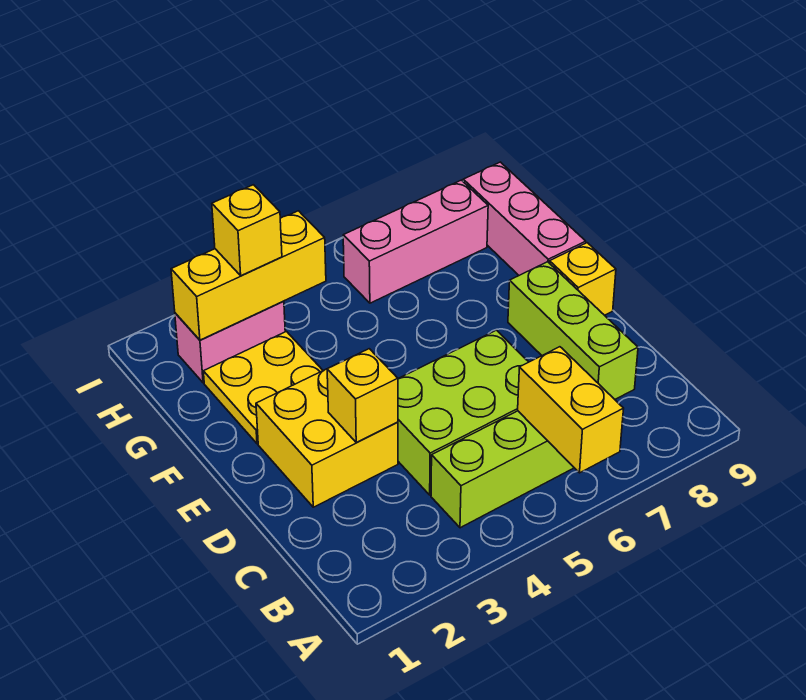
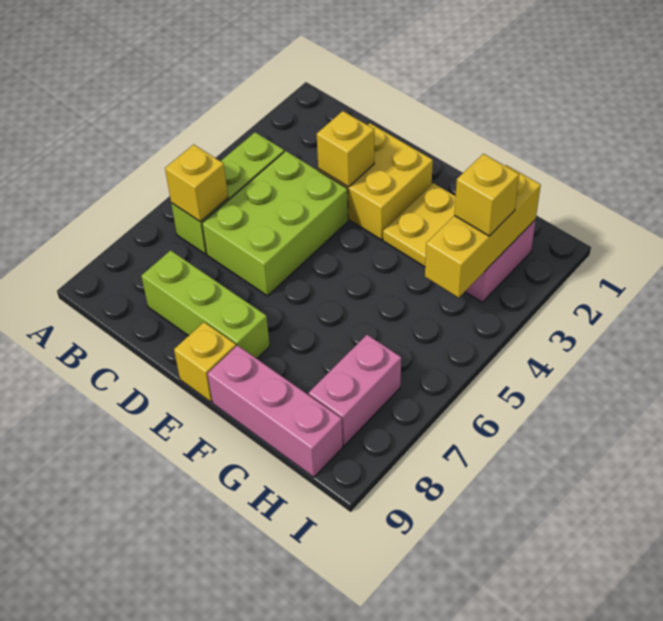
yellow brick A6:B6 level 2 -> yellow brick B6 level 2
pink brick H6:H8 level 1 -> pink brick H7:H8 level 1

